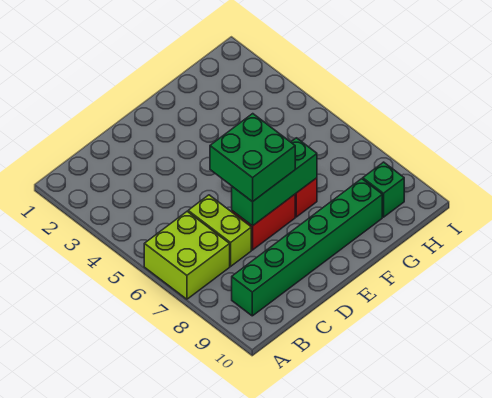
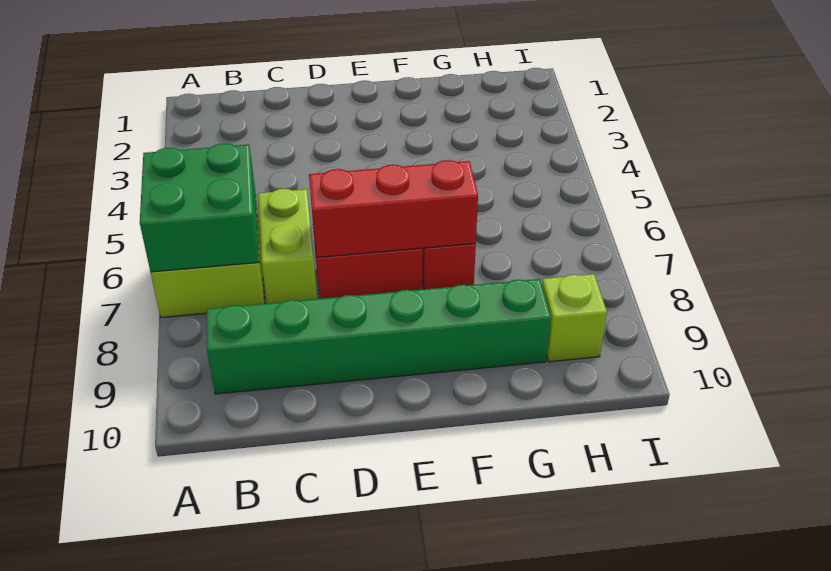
green brick D6:E7 level 3 -> green brick A6:B7 level 2
green brick D7:F7 level 2 -> red brick D7:F7 level 2
green brick H9 level 1 -> lime brick H9 level 1

